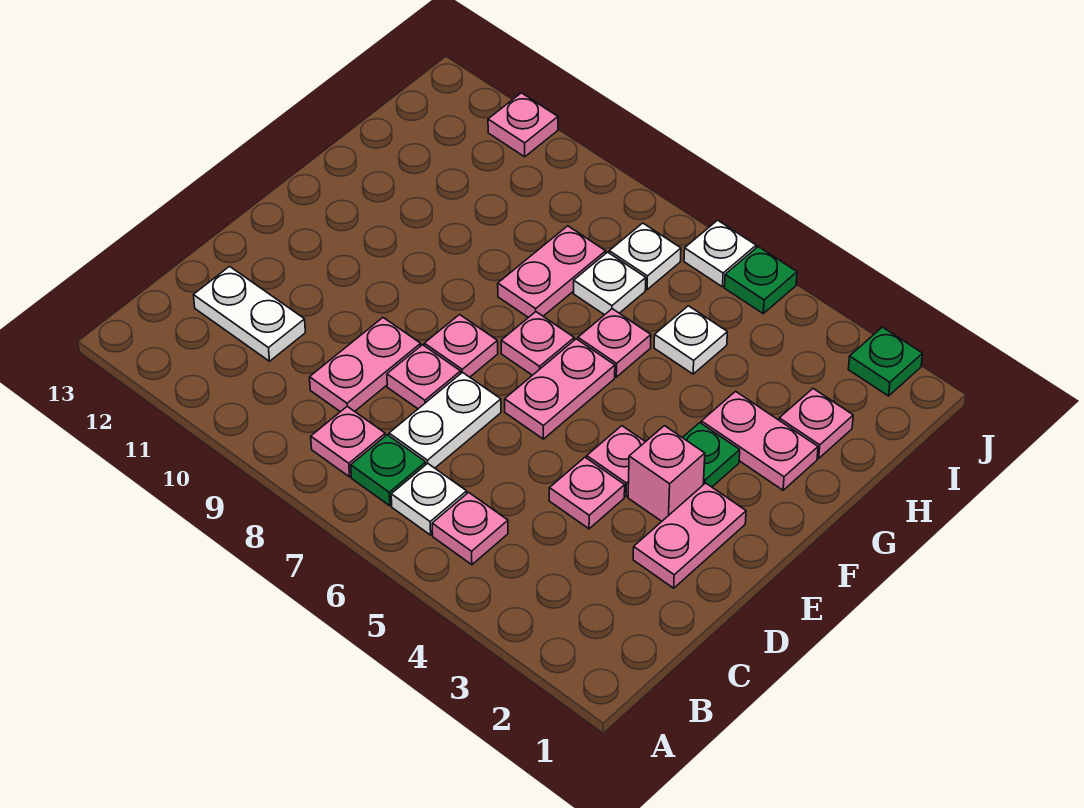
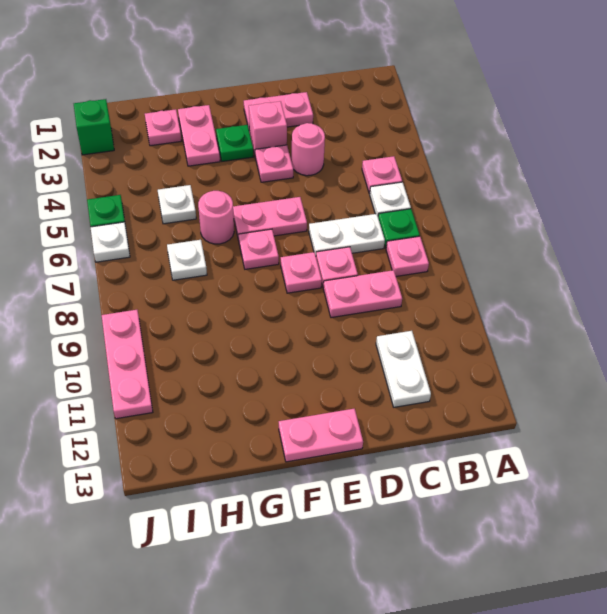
pink plate D4 level 1 -> pink round brick D4 level 1
pink plate G6 level 1 -> pink round brick G6 level 1
pink plate G8:H8 level 1 -> pink plate E13:F13 level 1
white plate I7 level 1 -> none
green plate J2 level 1 -> green brick J2 level 1
pink plate J11 level 1 -> pink plate J9:J11 level 1

